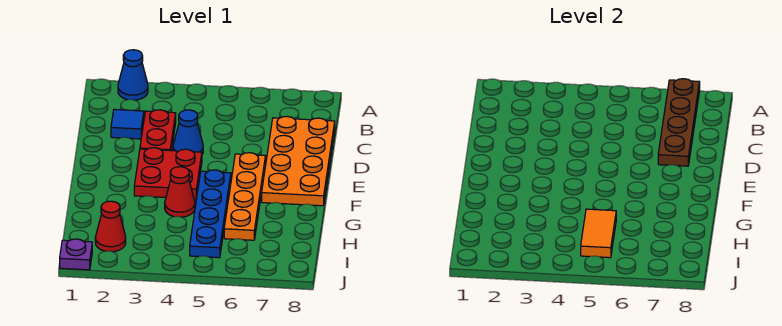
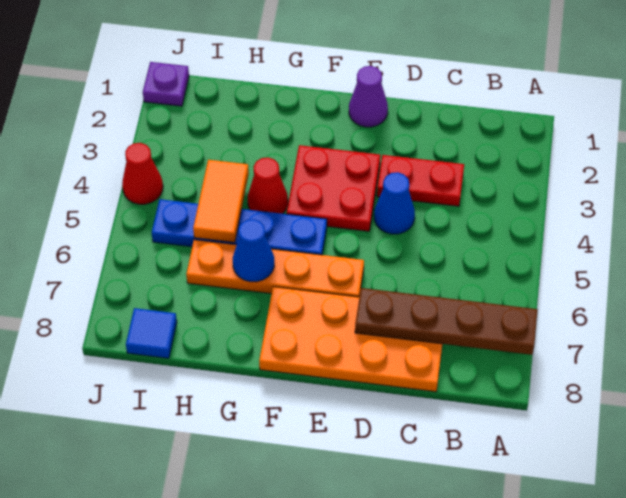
blue cone A2 level 1 -> blue cone G6 level 2
blue tile C2 level 1 -> blue tile I8 level 1
none -> purple cone E1 level 1
orange tile H5:I5 level 2 -> orange tile H4:H5 level 2
red cone I2 level 1 -> red cone J4 level 1

